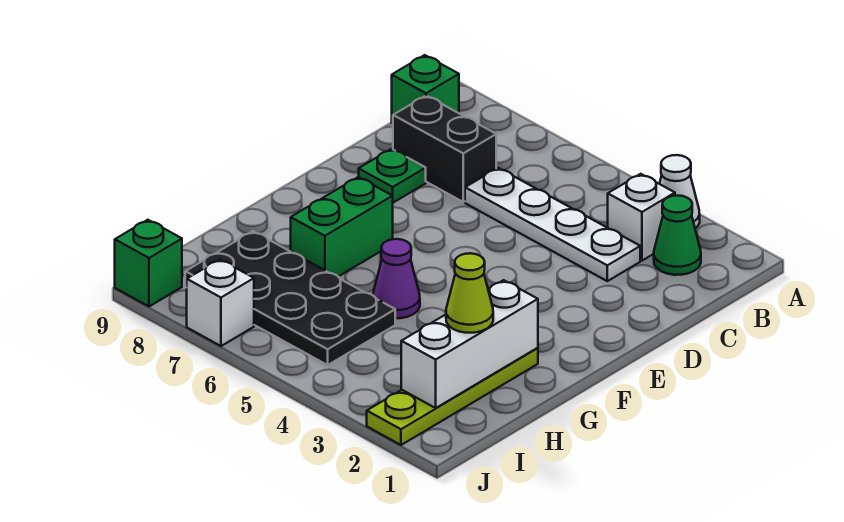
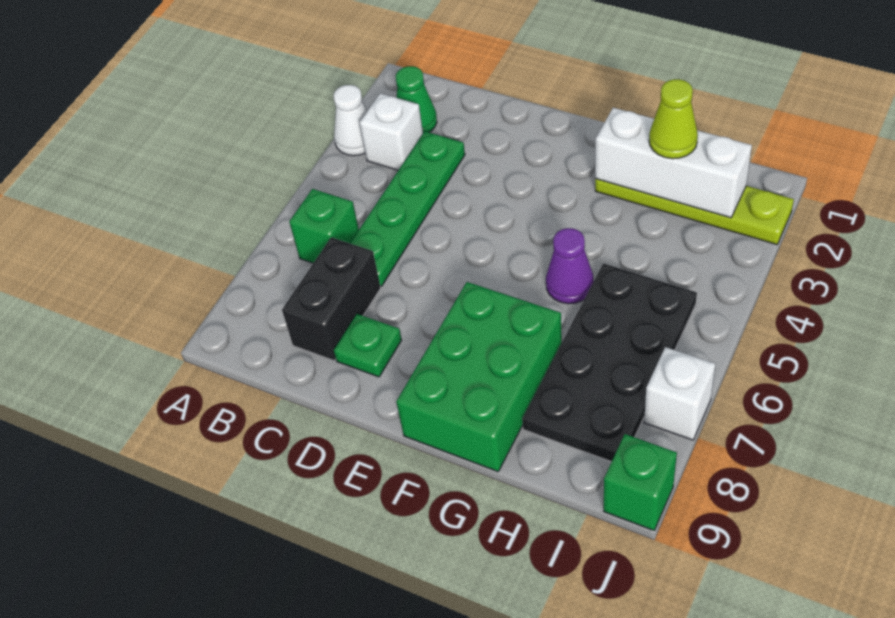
green brick B9 level 1 -> green brick B6 level 1
white plate C3:C6 level 1 -> green plate C3:C6 level 1
green brick F7:G7 level 1 -> green brick F7:G9 level 1

